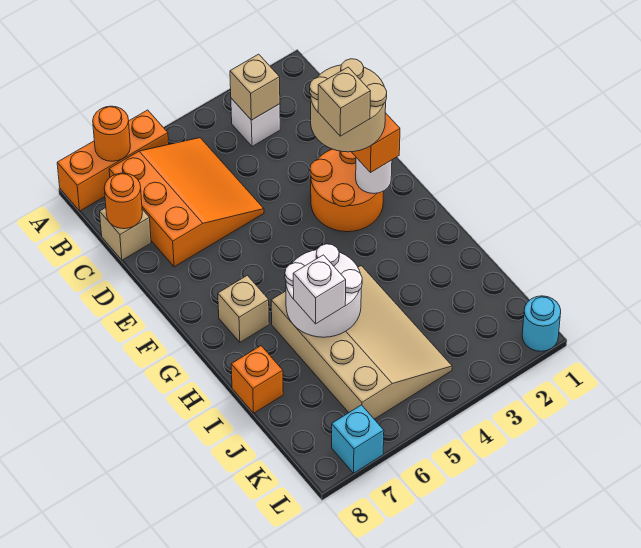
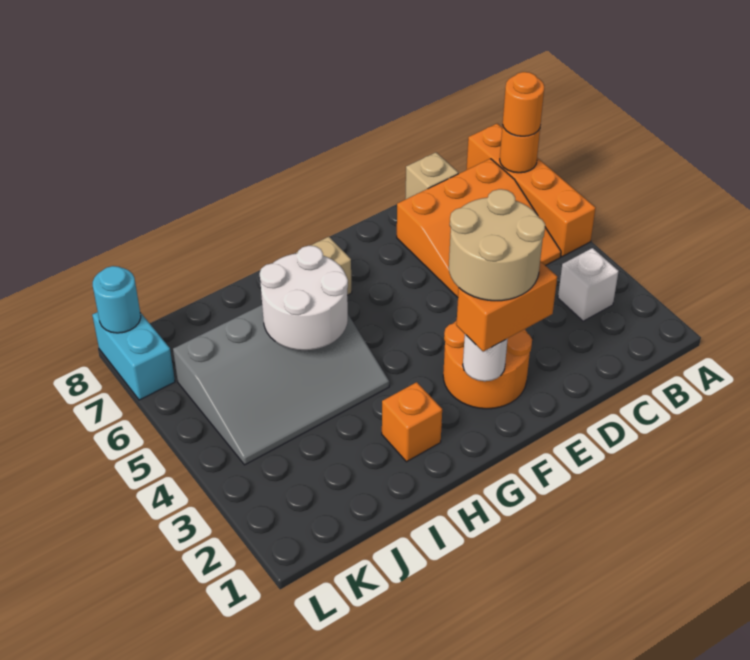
orange brick A6:A8 level 1 -> orange brick A5:A8 level 1
tan brick B3 level 2 -> none
orange round brick C8 level 2 -> orange round brick A7 level 3
tan brick F3 level 5 -> none
tan slope H4:K6 level 1 top 6 -> grey slope H4:K6 level 1 top 6
white brick I6 level 3 -> none
orange brick I8 level 1 -> orange brick H2 level 1
cyan round brick L1 level 1 -> cyan round brick L8 level 2
cyan brick L7 level 1 -> cyan brick L7:L8 level 1

